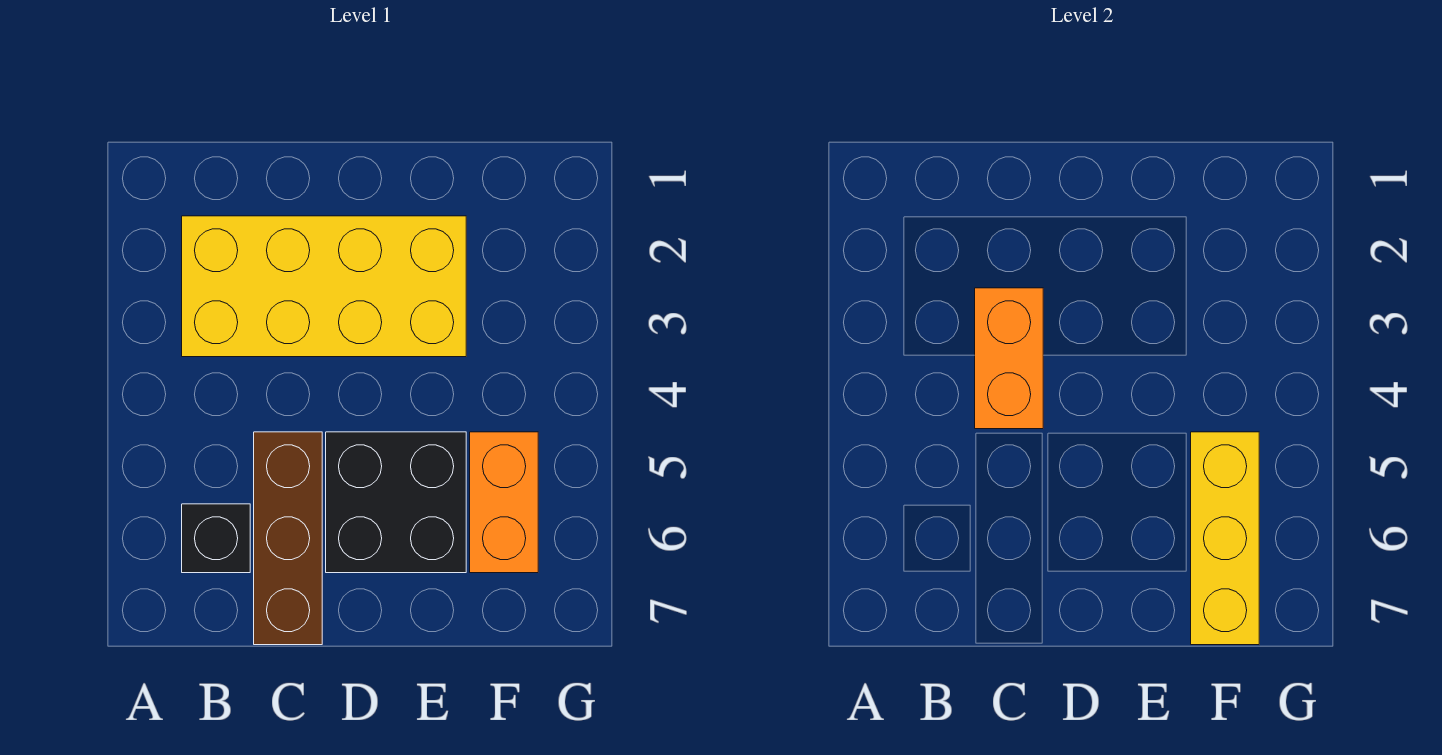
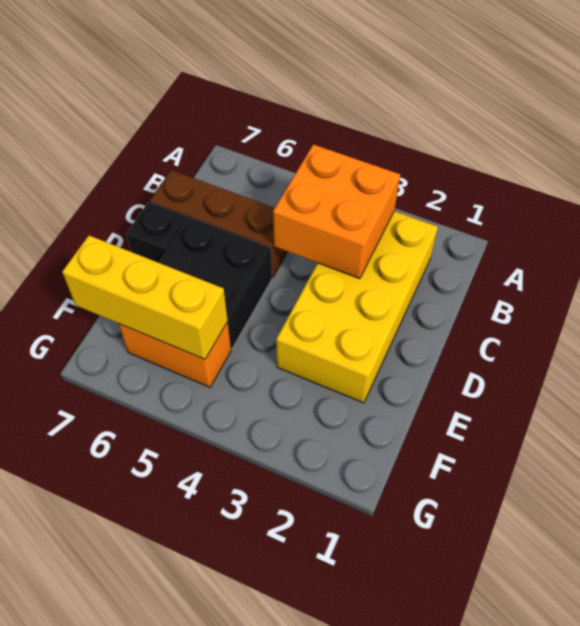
black brick B6 level 1 -> black brick D7 level 1
orange brick C3:C4 level 2 -> orange brick B3:C4 level 2

